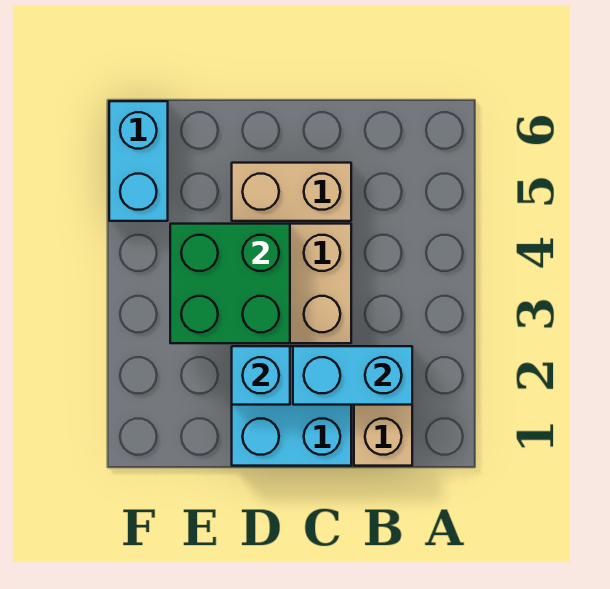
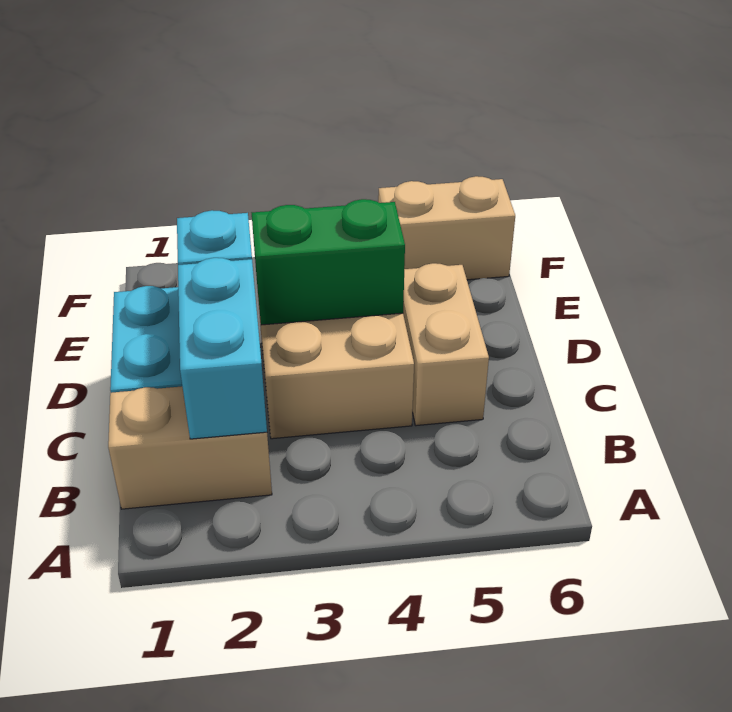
green brick D3:E4 level 2 -> green brick D3:D4 level 2
cyan brick F5:F6 level 1 -> tan brick F5:F6 level 1

